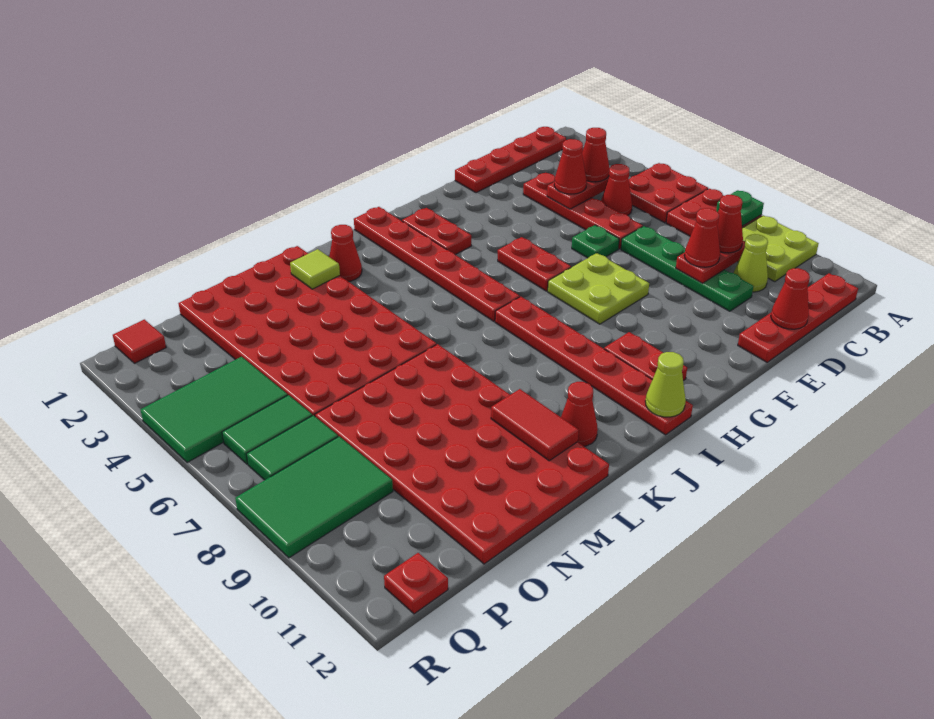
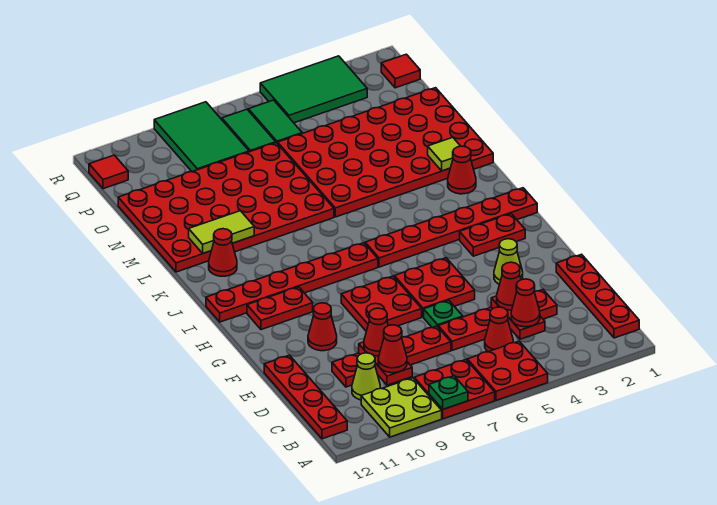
green plate D7:D10 level 1 -> red plate D7:D10 level 1
red cone D12 level 2 -> red cone F10 level 1
lime plate F7:G8 level 1 -> red plate F7:G8 level 1
red plate G5:G6 level 1 -> red plate F5:G6 level 1
lime cone I12 level 2 -> lime cone F3 level 1
red tile L10:L11 level 2 -> lime tile L10:L11 level 2
green tile P4:R5 level 1 -> green tile Q3:R5 level 1
red plate Q12 level 1 -> red tile Q12 level 1

